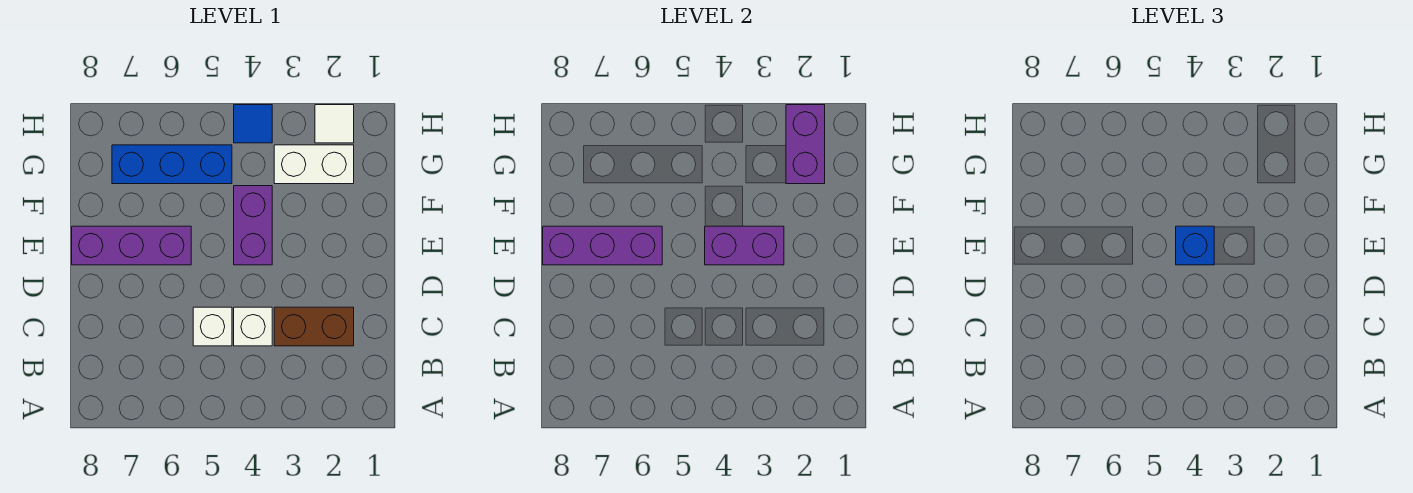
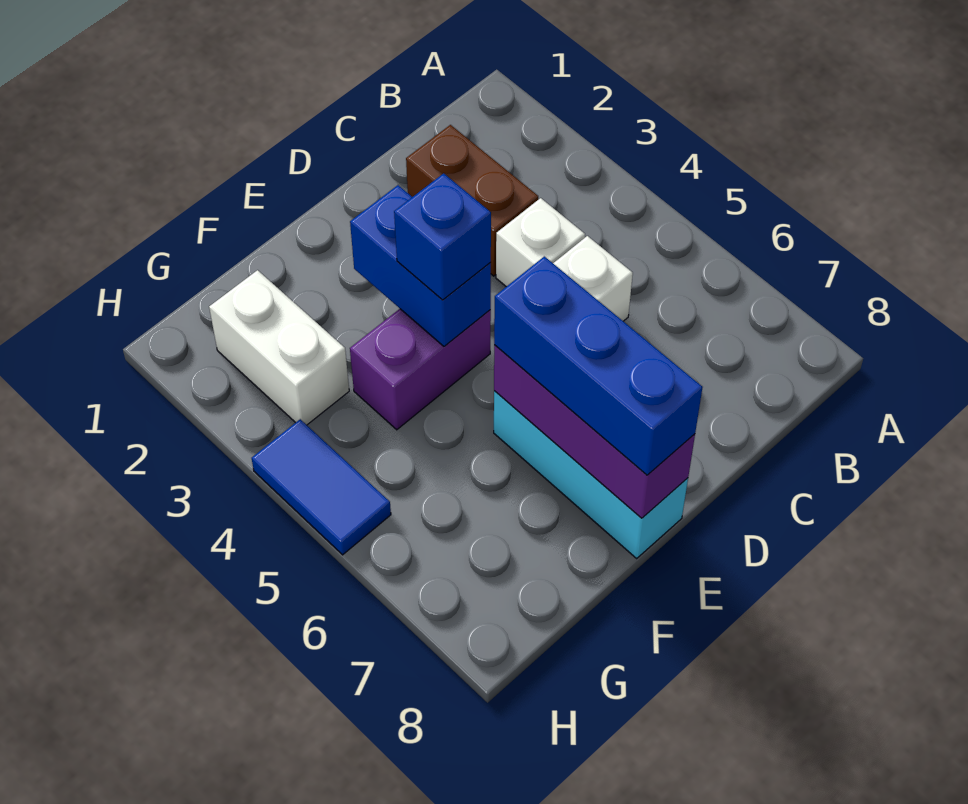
purple brick E3:E4 level 2 -> blue brick E3:E4 level 2
purple brick E6:E8 level 1 -> cyan brick E6:E8 level 1
purple brick G2:H2 level 2 -> none
blue brick G5:G7 level 1 -> blue brick E6:E8 level 3
white tile H2 level 1 -> none
blue tile H4 level 1 -> blue tile H4:H5 level 1

